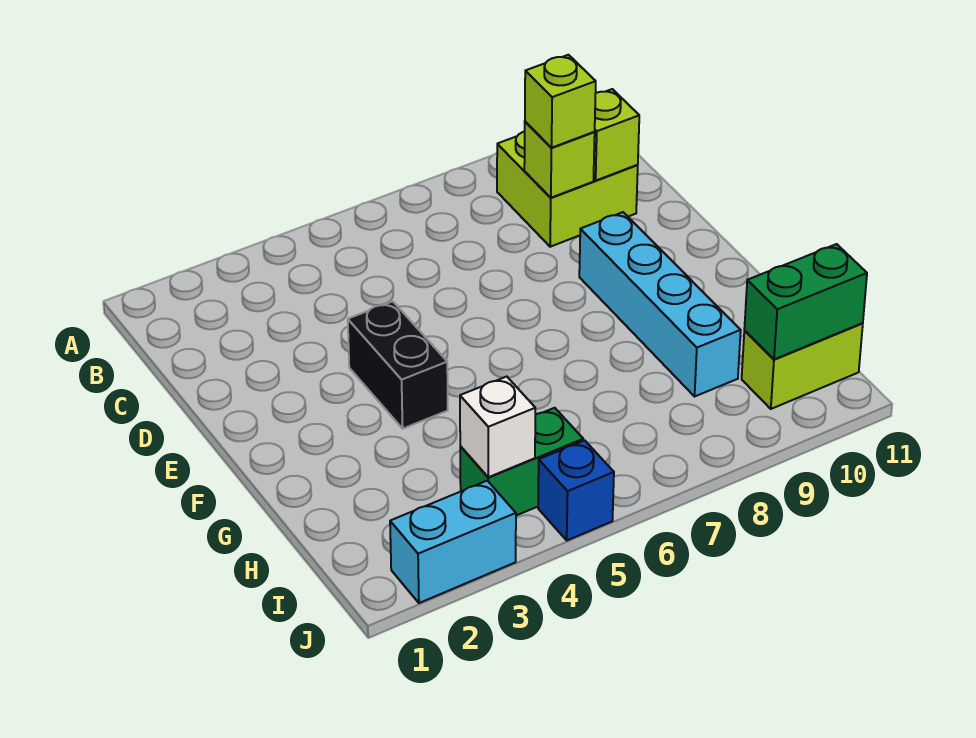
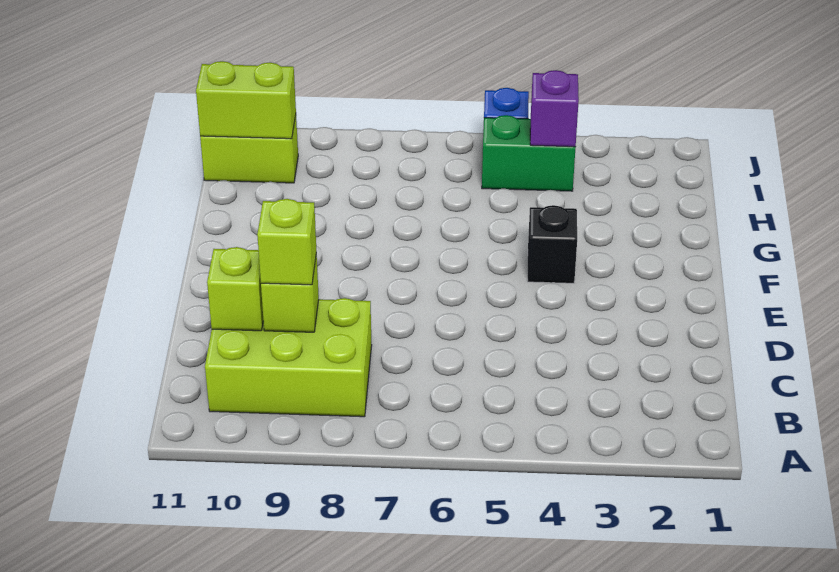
lime brick B9:C10 level 1 -> lime brick B8:C10 level 1
black brick E4:F4 level 1 -> black brick F4 level 1
cyan brick E9:H9 level 1 -> none
white brick I4 level 2 -> purple brick I4 level 2
green brick I10:I11 level 2 -> lime brick I10:I11 level 2
cyan brick J2:J3 level 1 -> none

